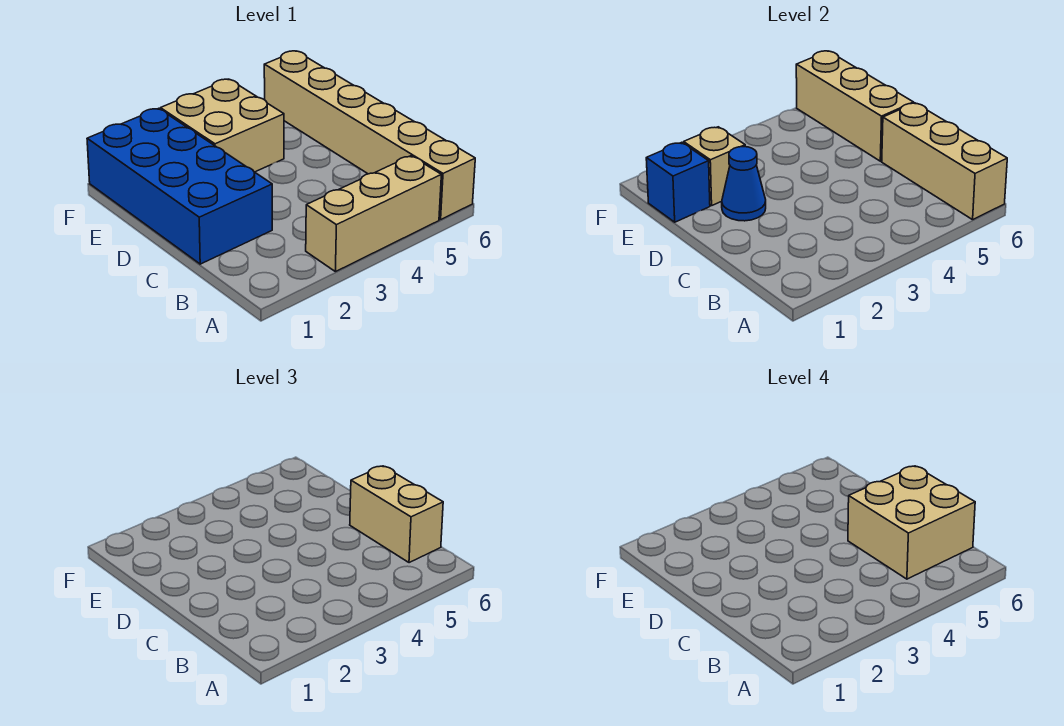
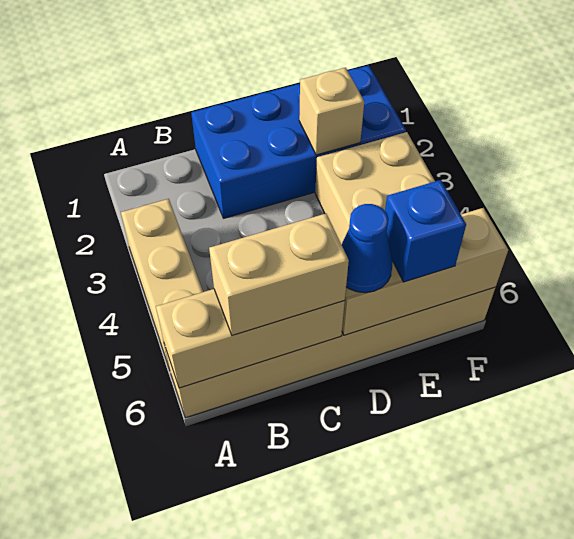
tan brick B5:C6 level 4 -> none
blue cone D2 level 2 -> blue cone D6 level 3
blue brick E1 level 2 -> blue brick E6 level 3

